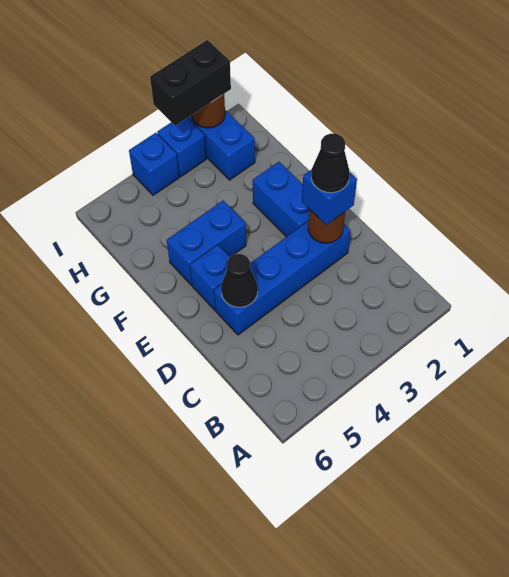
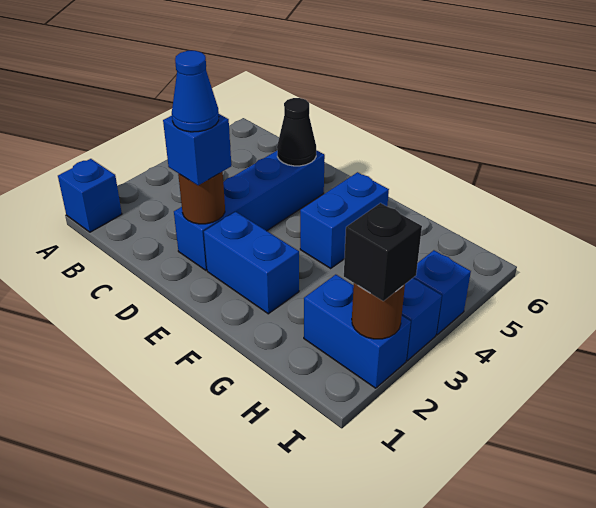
black cone D2 level 4 -> blue cone D2 level 4
blue brick E5 level 1 -> blue brick A1 level 1
black brick I2:I3 level 3 -> black brick I2 level 3

